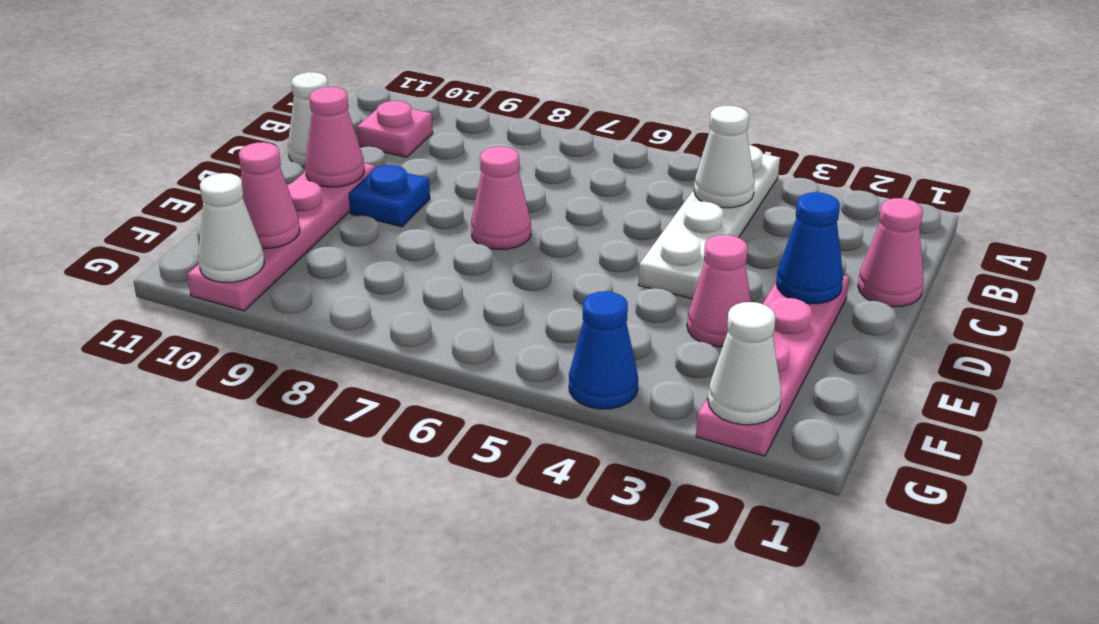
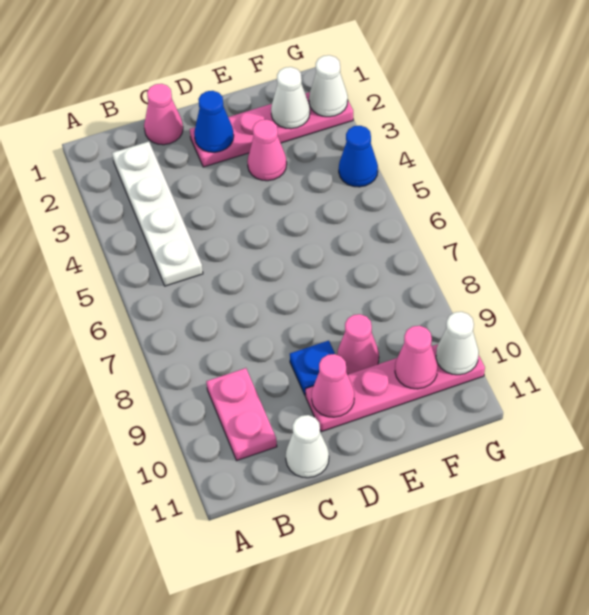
white plate A4:D4 level 1 -> white plate B2:B5 level 1
white cone B4 level 2 -> white cone F2 level 2
pink plate B10 level 1 -> pink plate B9:B10 level 1
pink cone D7 level 1 -> pink cone E9 level 1

